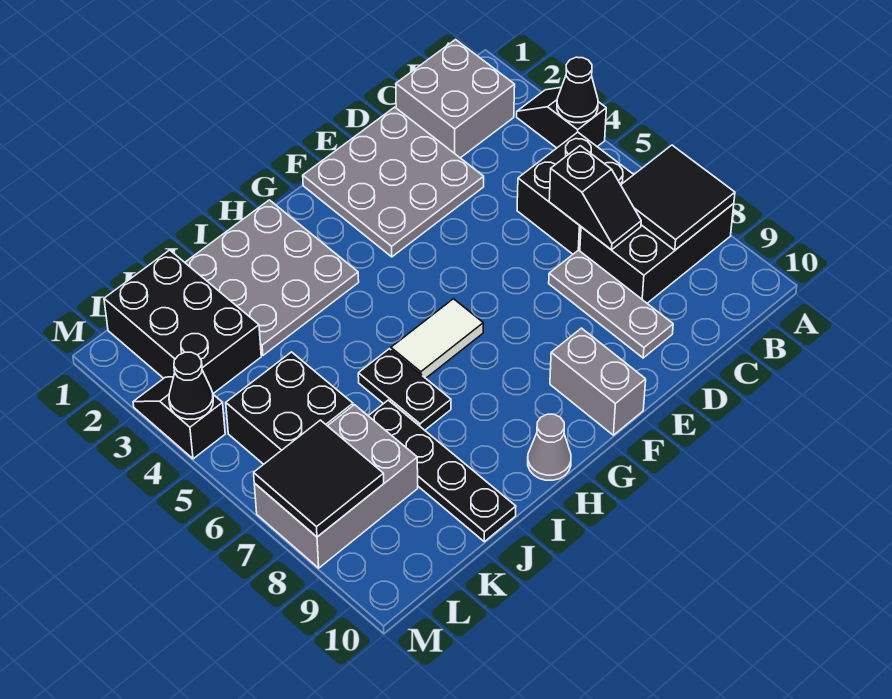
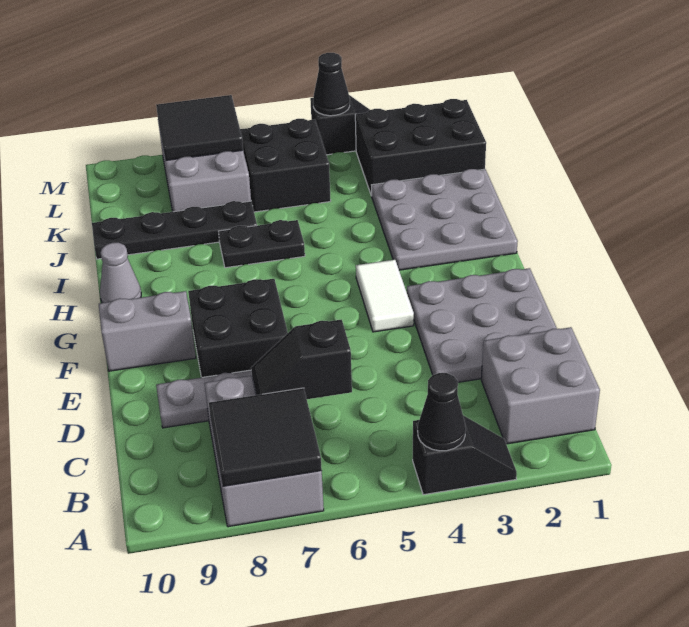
black brick A7:C8 level 1 -> grey brick A7:C8 level 1
black brick B5:C6 level 1 -> black brick E7:F8 level 1
white tile G6:H6 level 1 -> white tile F4:G4 level 1

